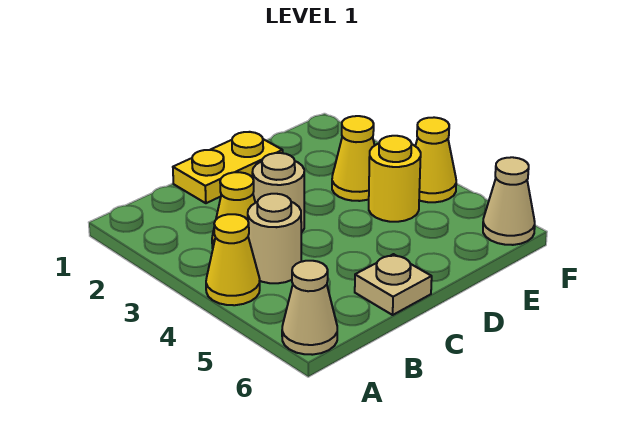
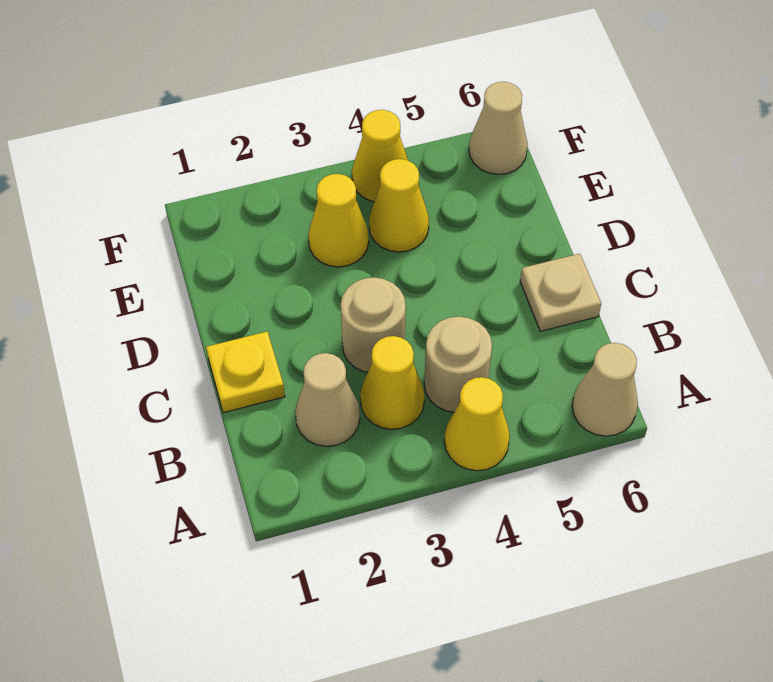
none -> tan cone B2 level 1
yellow plate C1:D1 level 1 -> yellow plate C1 level 1
yellow round brick E4 level 1 -> yellow cone E4 level 1

